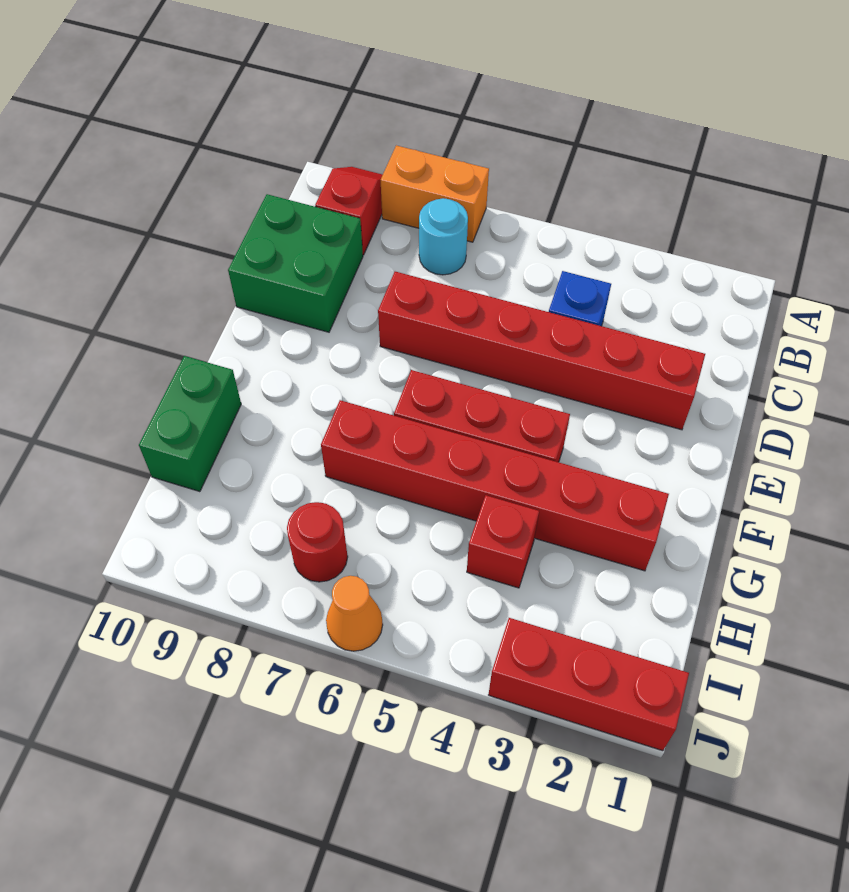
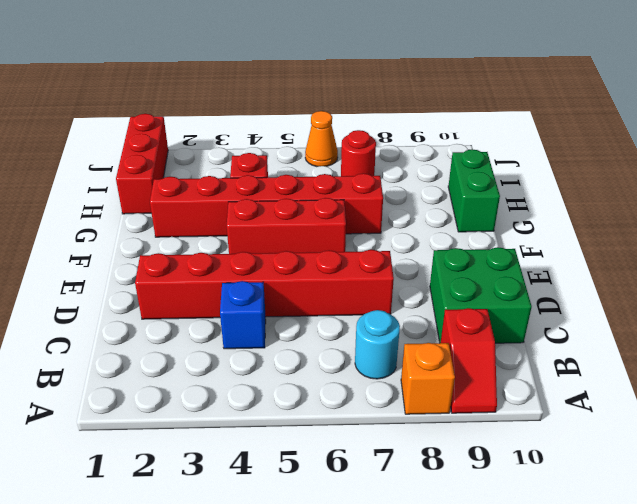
orange brick A7:A8 level 1 -> orange brick A8 level 1
red brick J1:J3 level 1 -> red brick H1:J1 level 1

